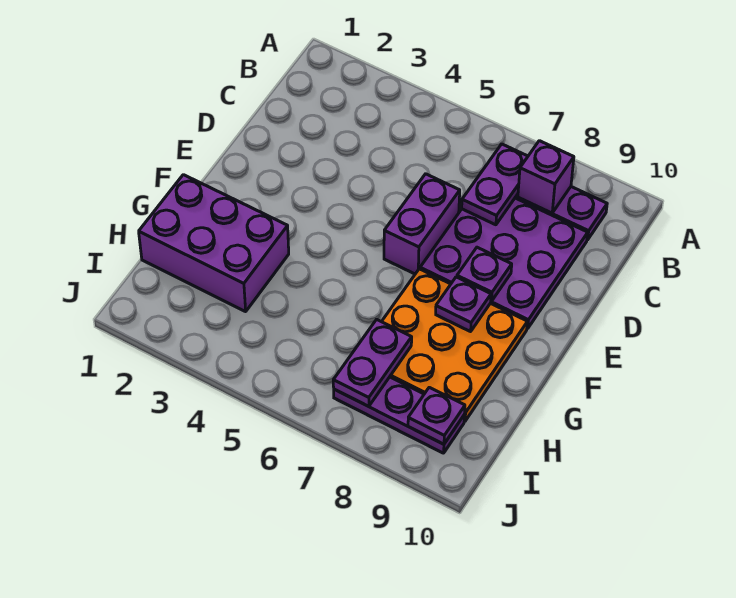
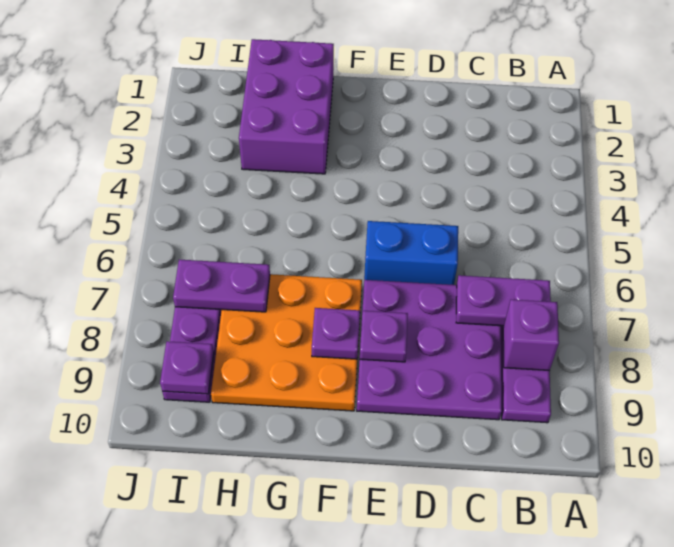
purple brick D6:E6 level 1 -> blue brick D6:E6 level 1

